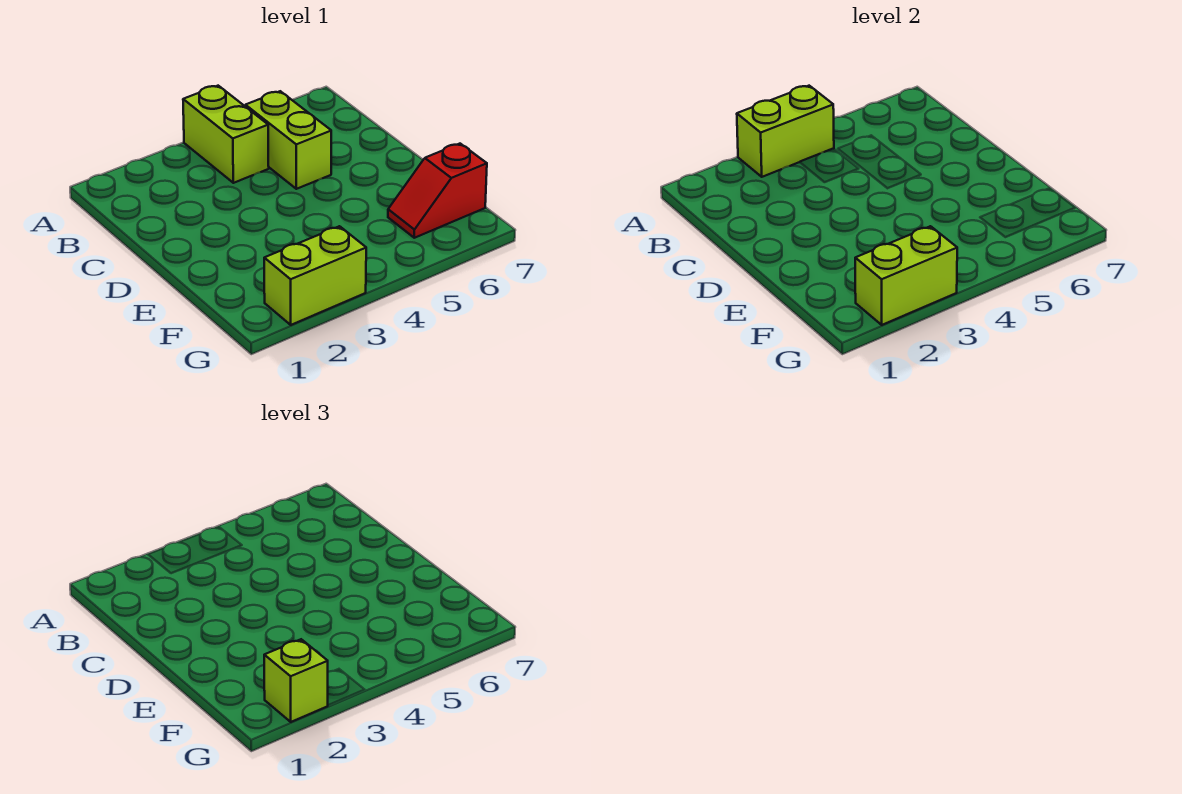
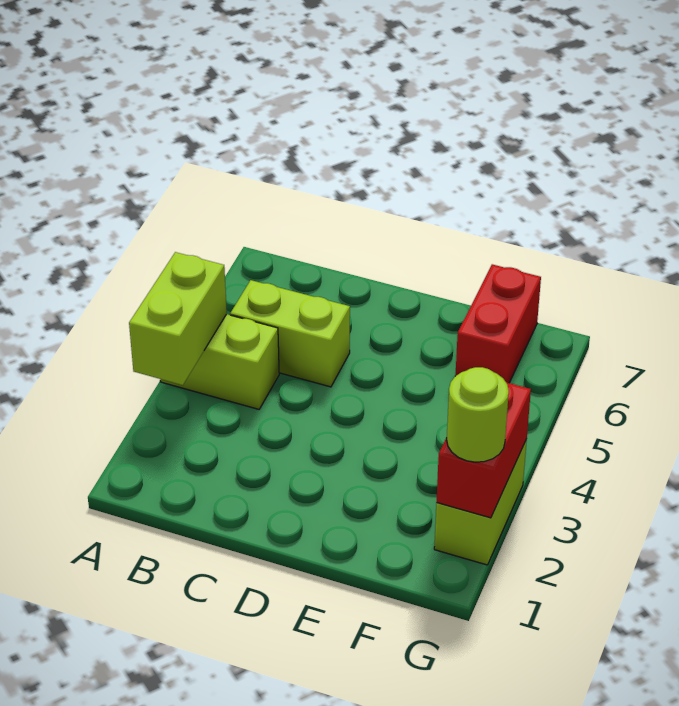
red slope F6:F7 level 1 top 7 -> red brick F6:F7 level 1
lime brick G2:G3 level 2 -> red brick G2:G3 level 2
lime brick G2 level 3 -> lime round brick G2 level 3

